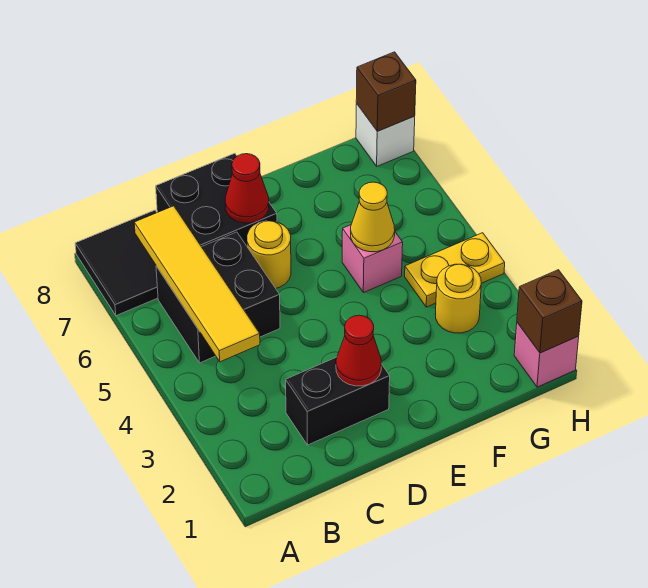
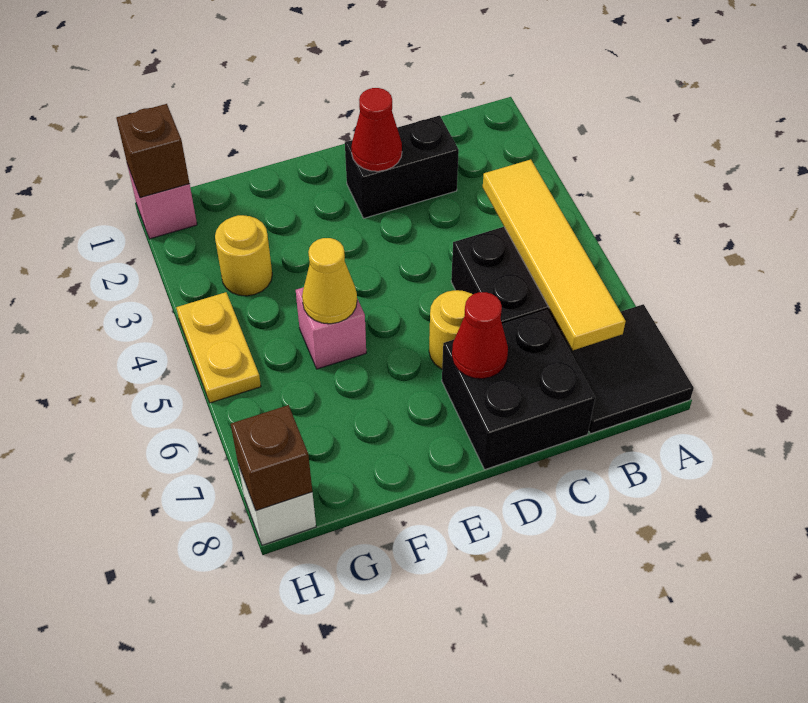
yellow plate G4:H4 level 1 -> yellow plate H4:H5 level 1

